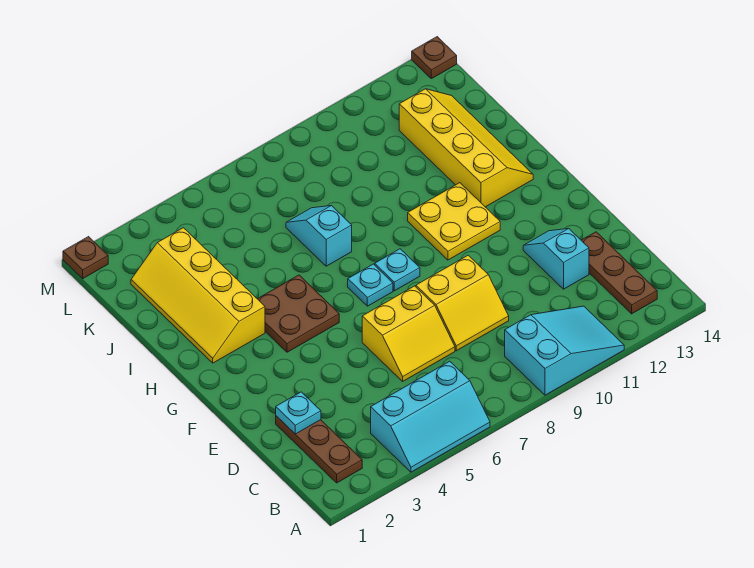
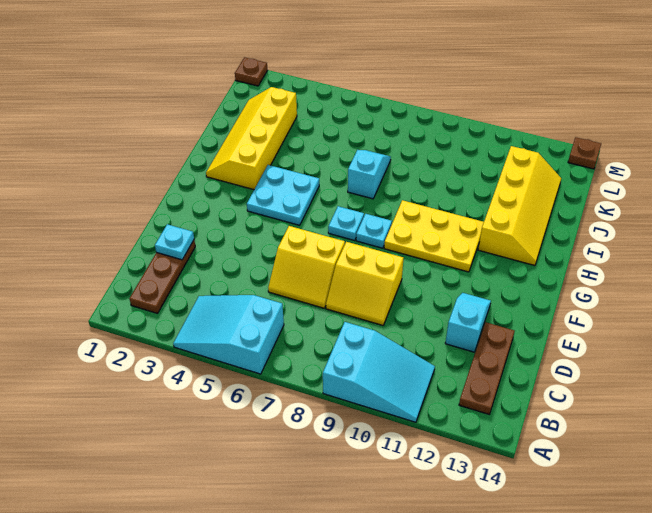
cyan slope A4:B6 level 1 top B -> cyan slope A4:B6 level 1 top 6
brown plate G4:H5 level 1 -> cyan plate G4:H5 level 1
yellow plate G10:H11 level 1 -> yellow plate G9:H11 level 1

